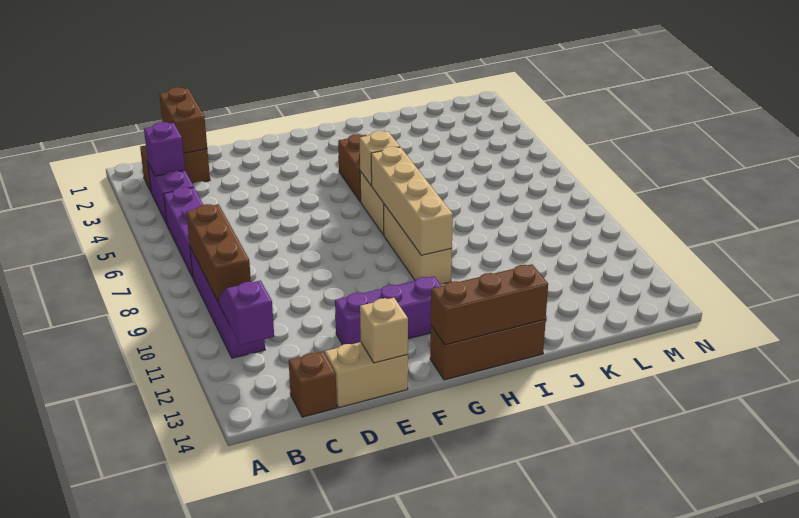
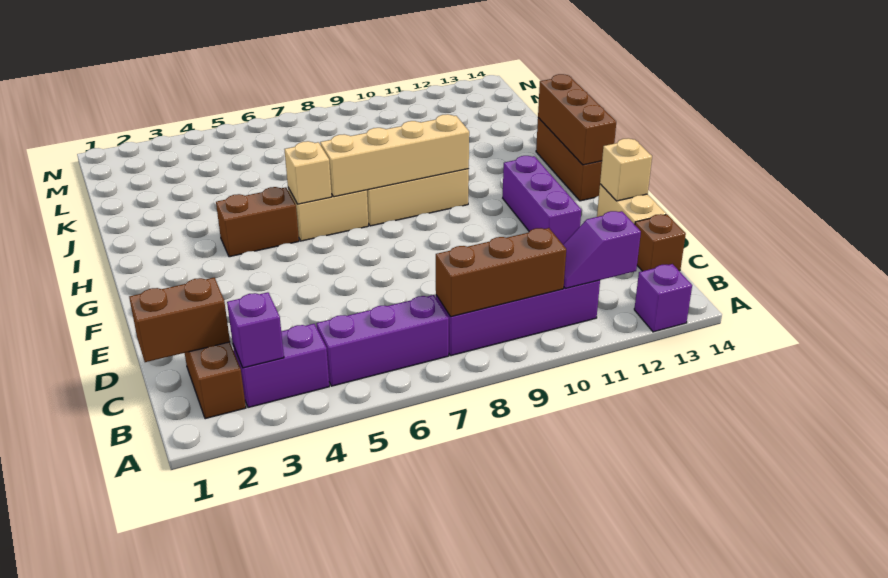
none -> purple brick A13 level 1

